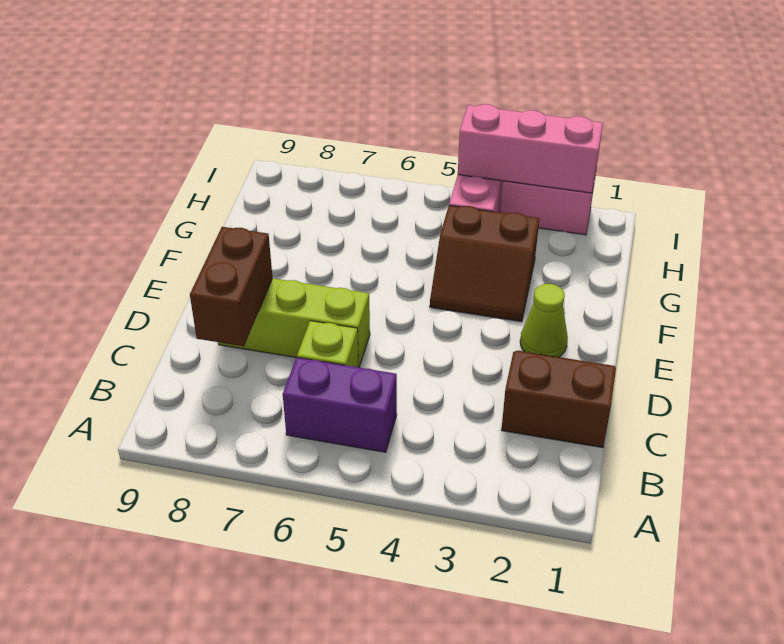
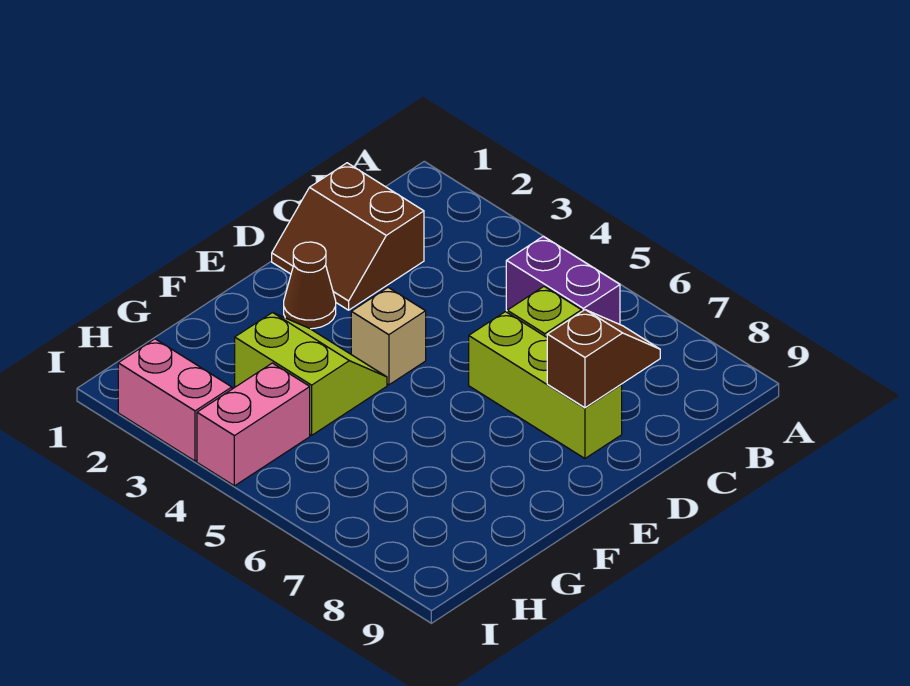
brown brick C8:D8 level 2 -> brown slope C8:D8 level 2 top D
lime cone E2 level 1 -> brown cone E2 level 1
none -> tan brick E4 level 1
brown slope F3:G4 level 1 top G -> lime slope F3:G4 level 1 top G
pink brick I2:I4 level 2 -> none

